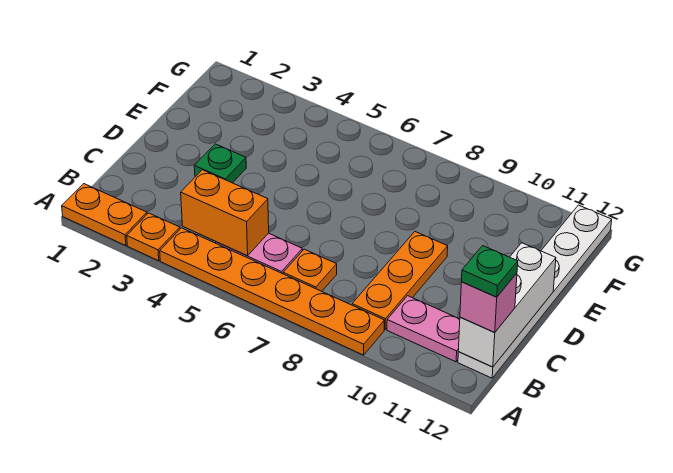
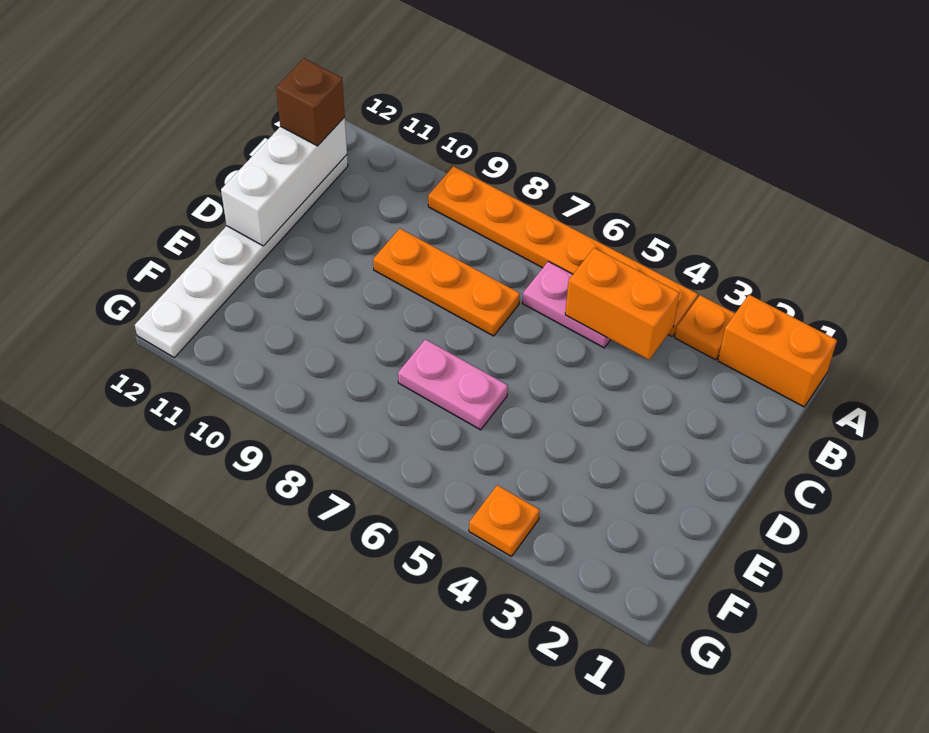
orange plate A1:A2 level 1 -> orange brick A1:A2 level 1
orange plate B7 level 1 -> orange plate G4 level 1
orange plate B9:D9 level 1 -> orange plate C7:C9 level 1
pink plate B10:B11 level 1 -> pink plate E6:E7 level 1
pink brick B12 level 3 -> brown brick B12 level 3
green plate B12 level 4 -> none
green plate D3 level 1 -> none

